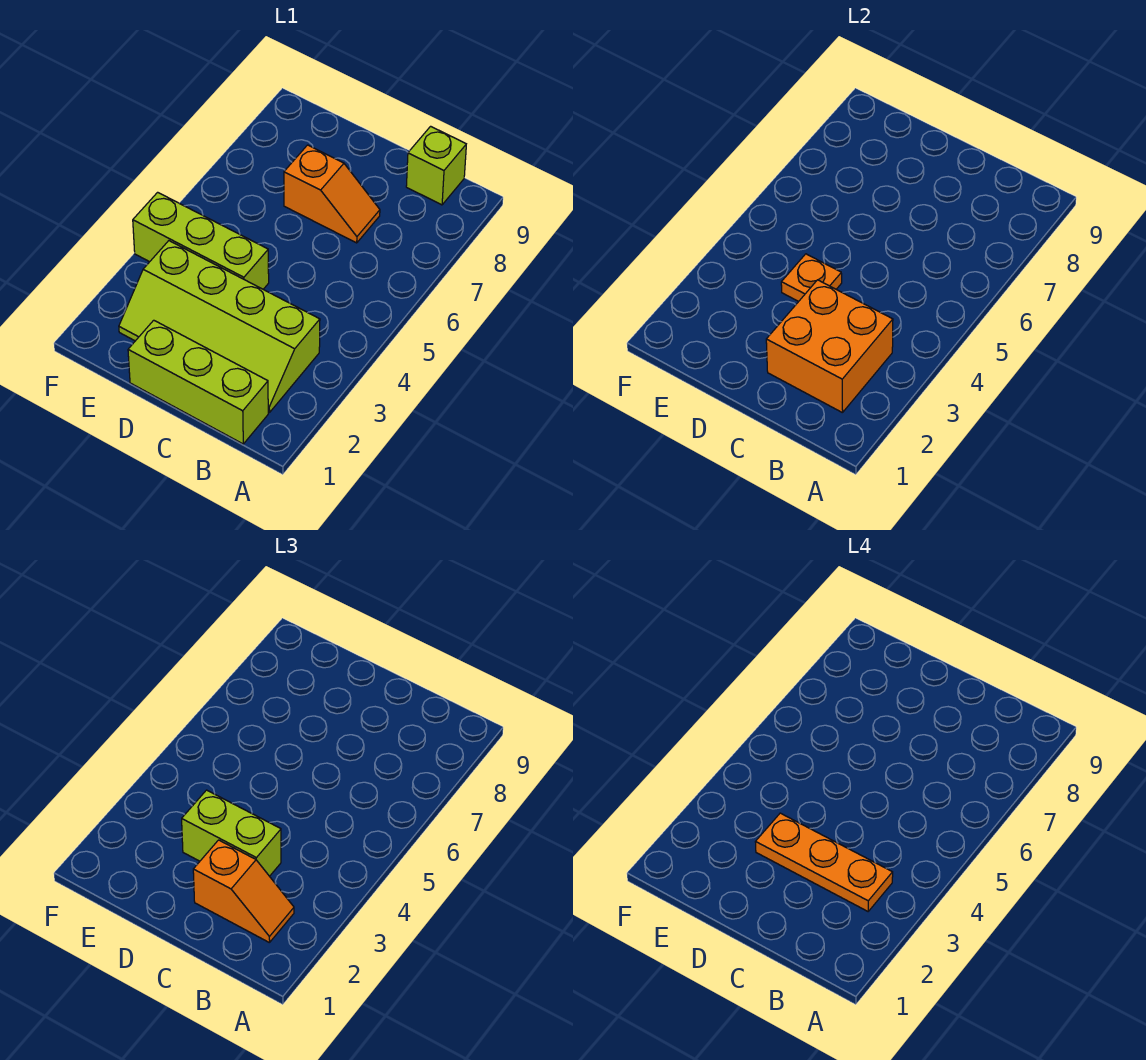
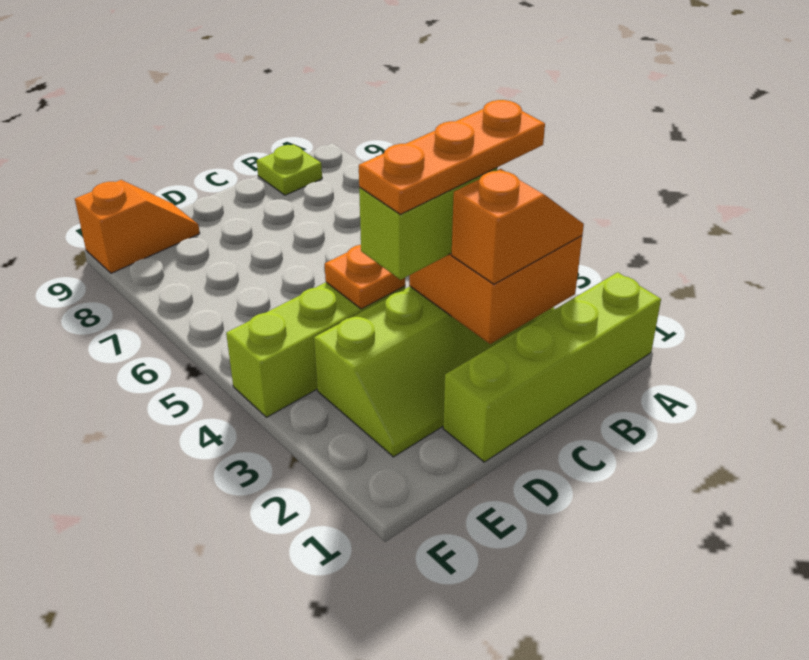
lime brick B1:D1 level 1 -> lime brick A1:D1 level 1
lime brick B9 level 1 -> lime plate B9 level 1
orange slope C7:D7 level 1 top D -> orange slope E9:F9 level 1 top F

